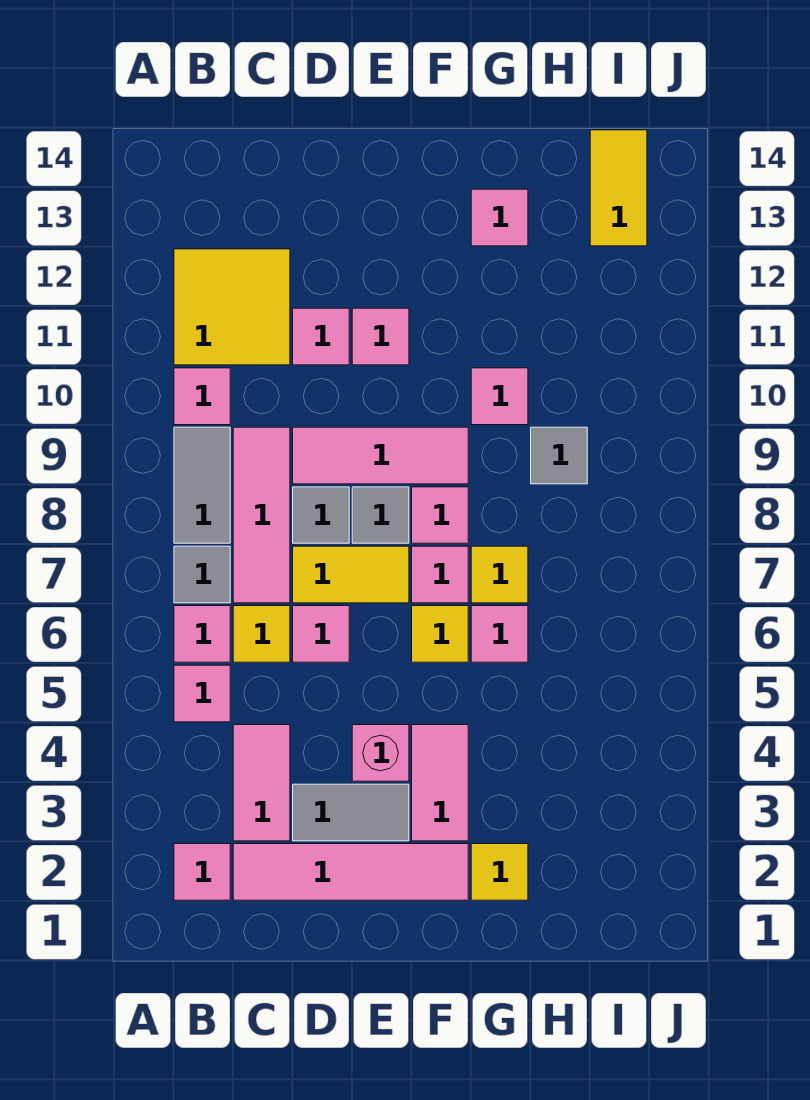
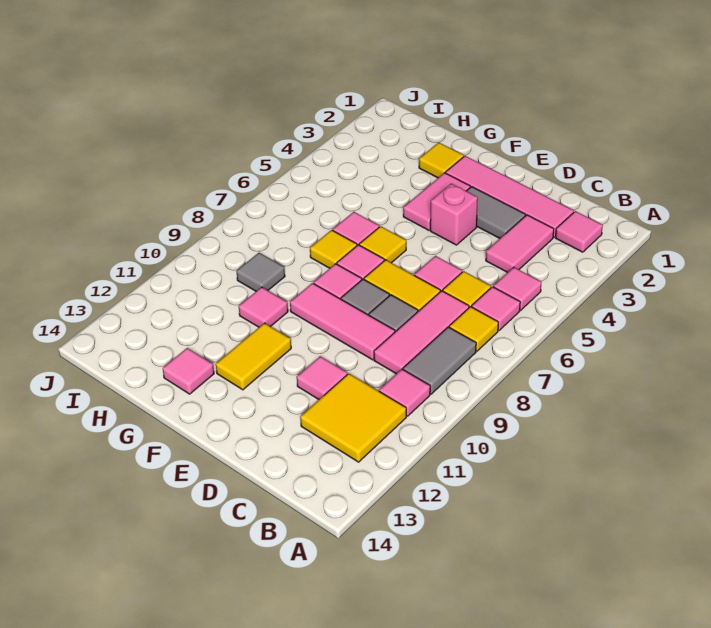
grey tile B7 level 1 -> yellow tile B7 level 1
pink tile E11 level 1 -> none
yellow tile I13:I14 level 1 -> yellow tile F11:F12 level 1

